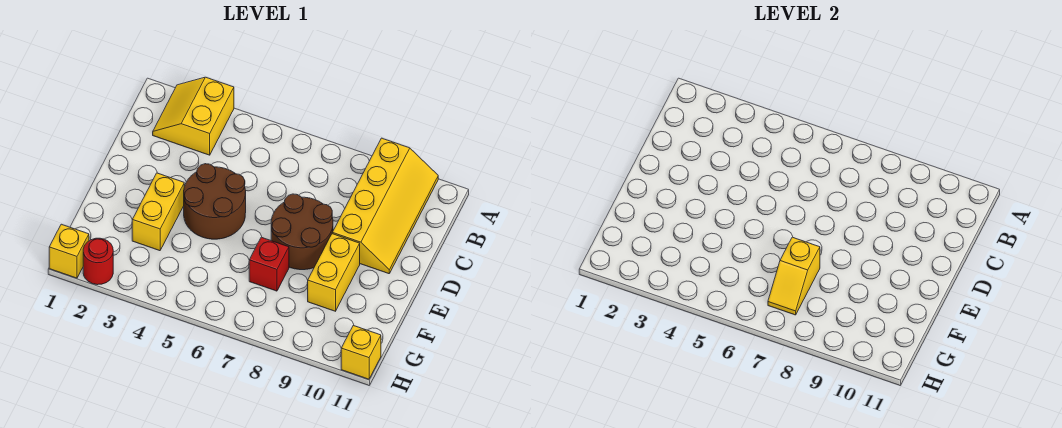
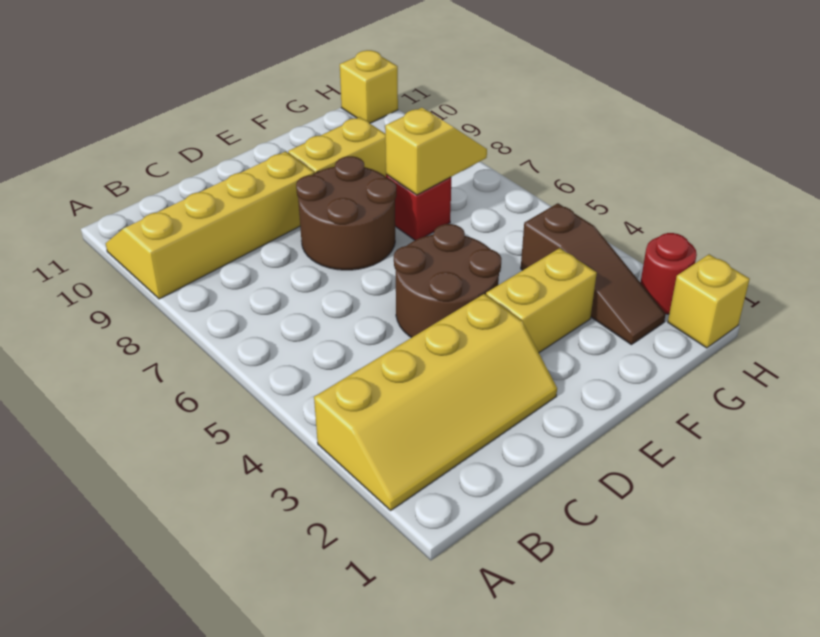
yellow slope A2:B3 level 1 top 3 -> yellow slope A2:D3 level 1 top 3
none -> brown slope G2:G4 level 1 top 4

